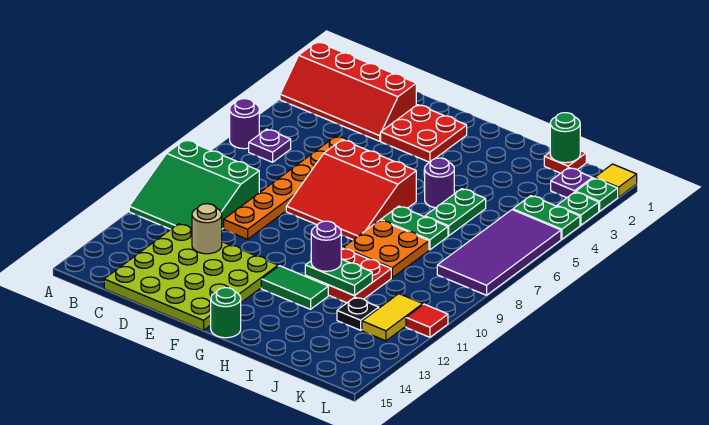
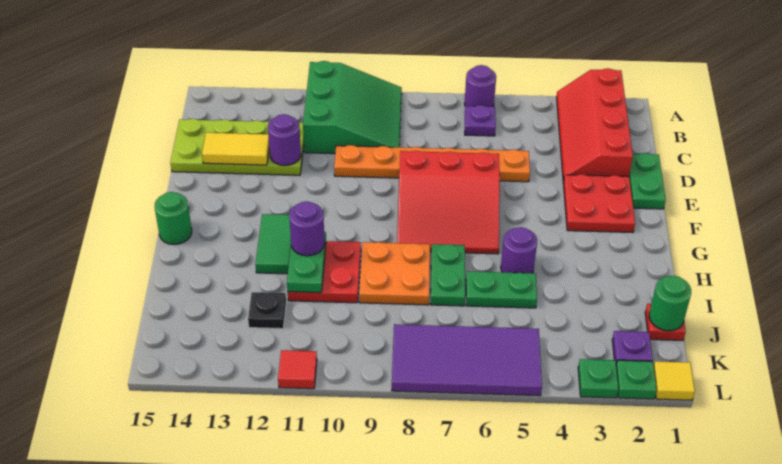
green slope A9:C11 level 1 top 9 -> green slope A9:C11 level 1 top 11
lime plate C12:F15 level 1 -> lime plate C12:D15 level 1
tan round brick D12 level 2 -> purple round brick D12 level 2
red slope E6:G8 level 1 top 6 -> red slope E6:G8 level 1 top E
green plate K4:L4 level 1 -> green plate D1:E1 level 1
yellow tile K11:K12 level 1 -> yellow tile D13:D14 level 2

